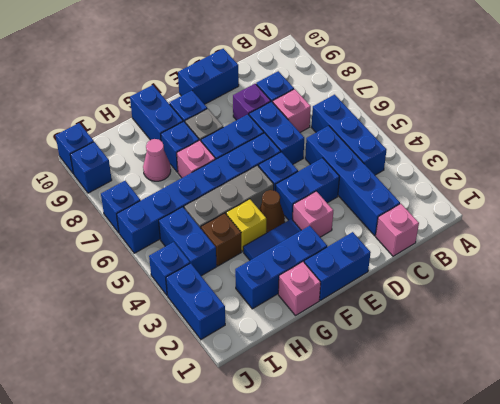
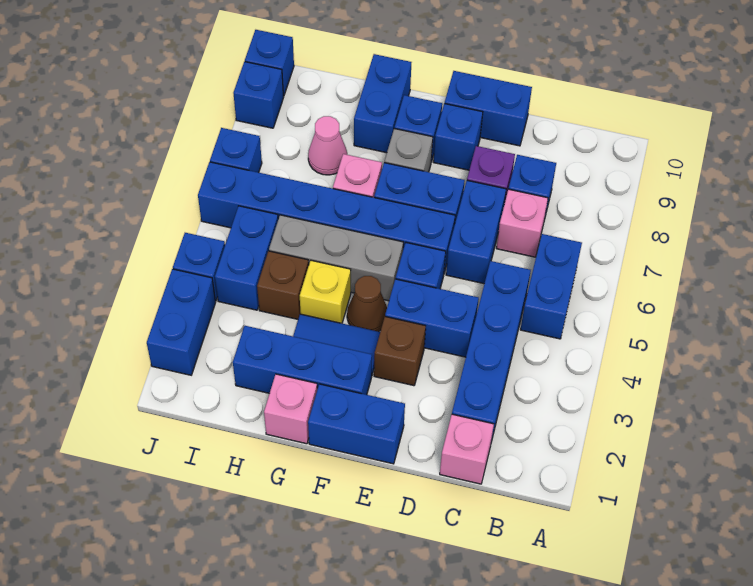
blue brick B4:B6 level 1 -> blue brick B5:B6 level 1
pink brick E3 level 1 -> brown brick E3 level 1
blue brick G8 level 1 -> blue brick E9 level 1

